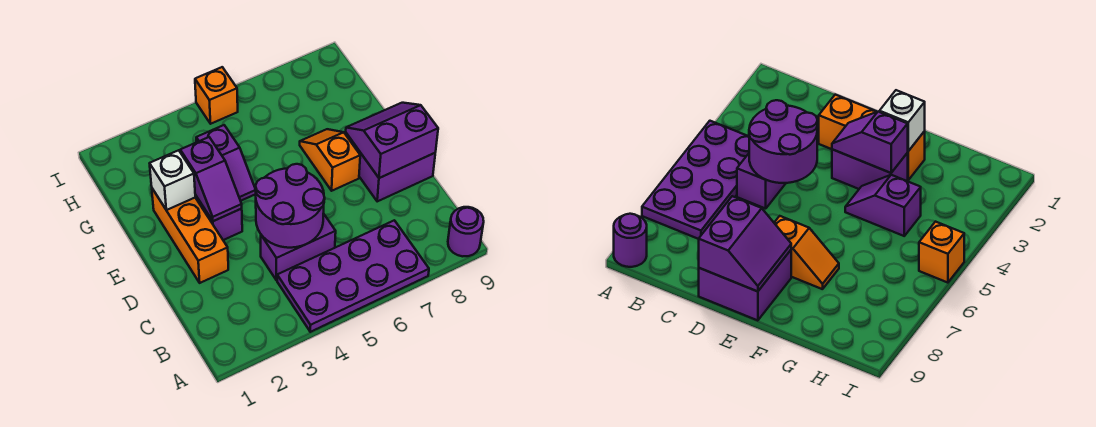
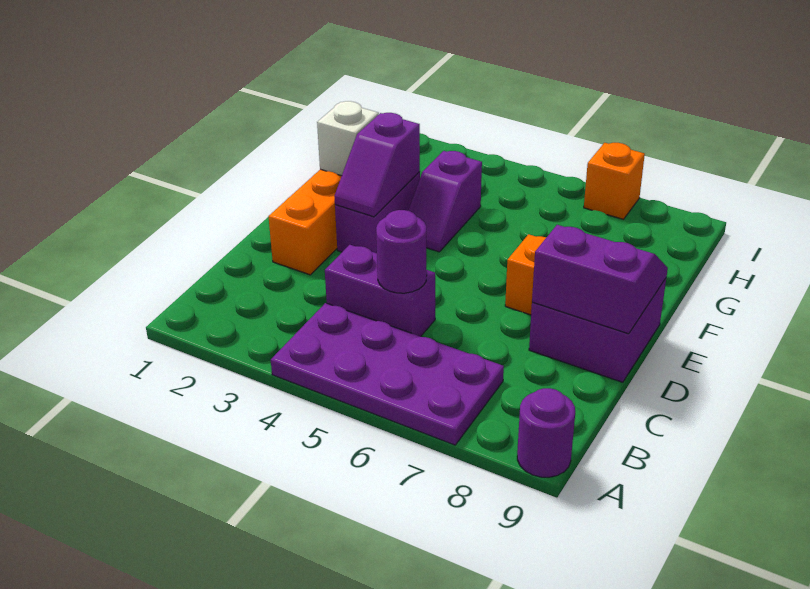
purple round brick C4:D5 level 2 -> purple round brick C5 level 2
orange brick I5 level 1 -> orange brick I7 level 1

